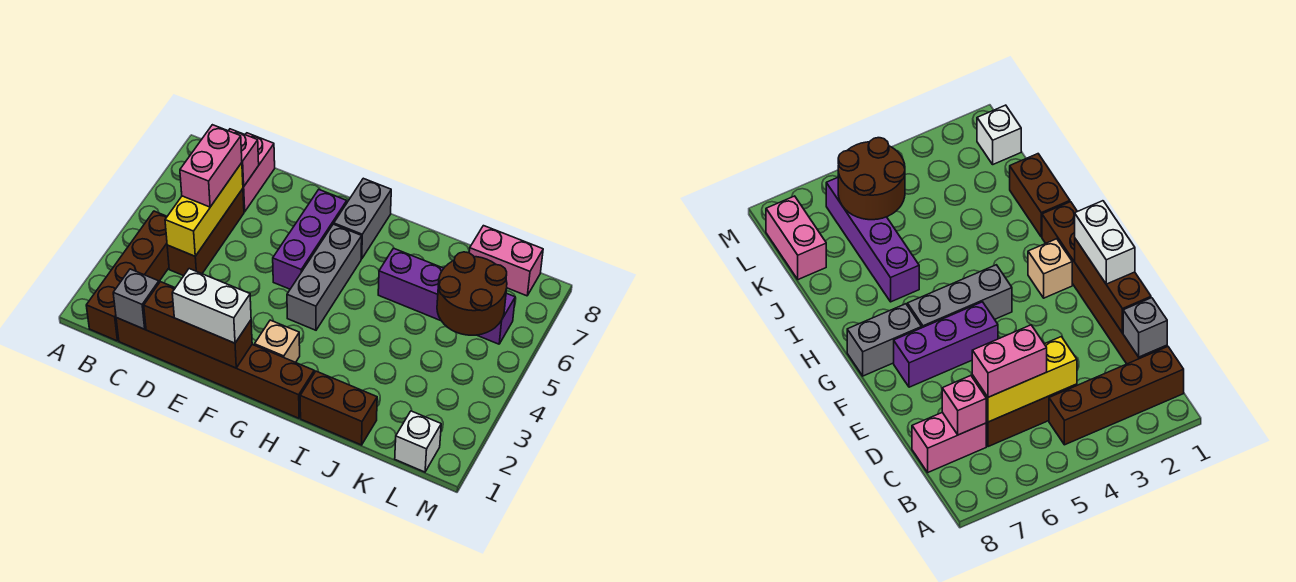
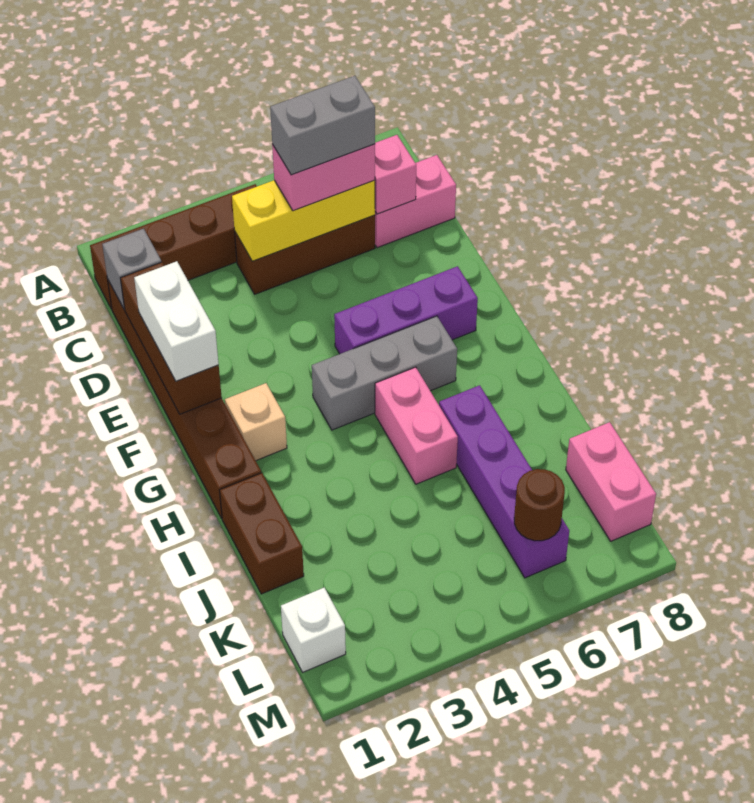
grey brick G7:G8 level 1 -> grey brick C5:C6 level 4
none -> pink brick H5:I5 level 1
brown round brick K5:L6 level 2 -> brown round brick L6 level 2

